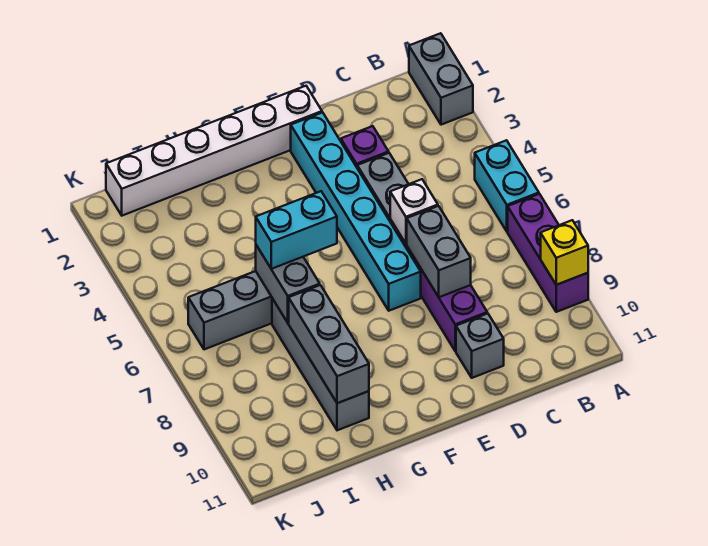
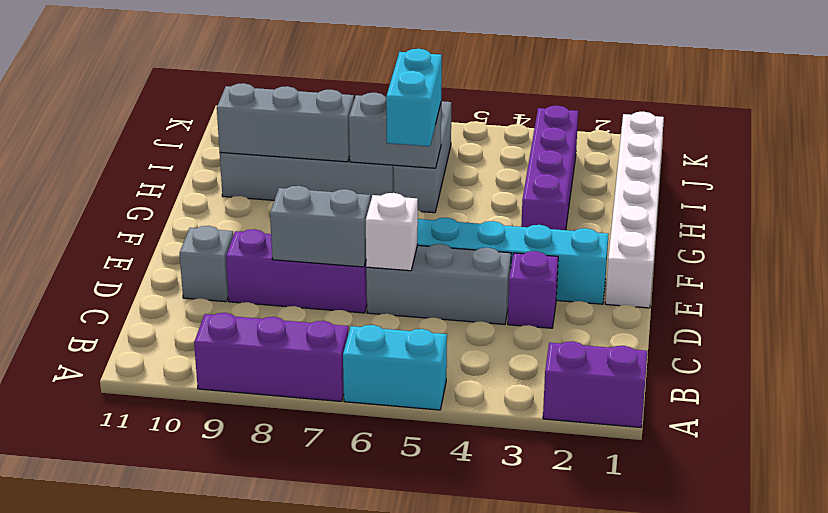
grey brick A1:A2 level 1 -> purple brick A1:A2 level 1
yellow brick A9 level 2 -> none
none -> purple brick G3:J3 level 1

